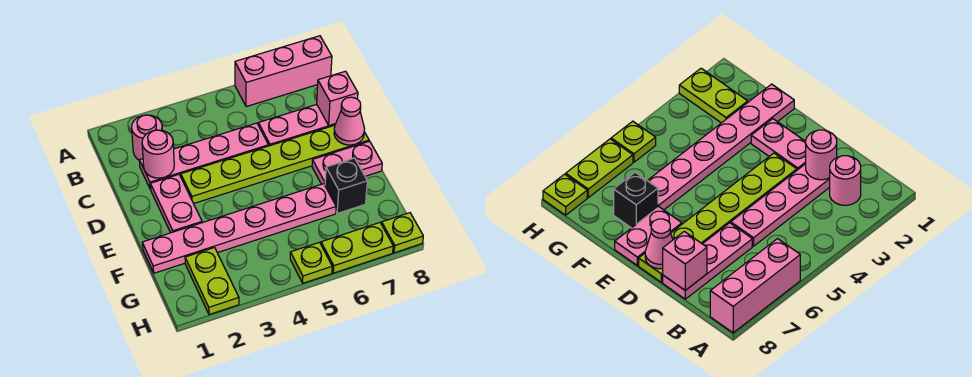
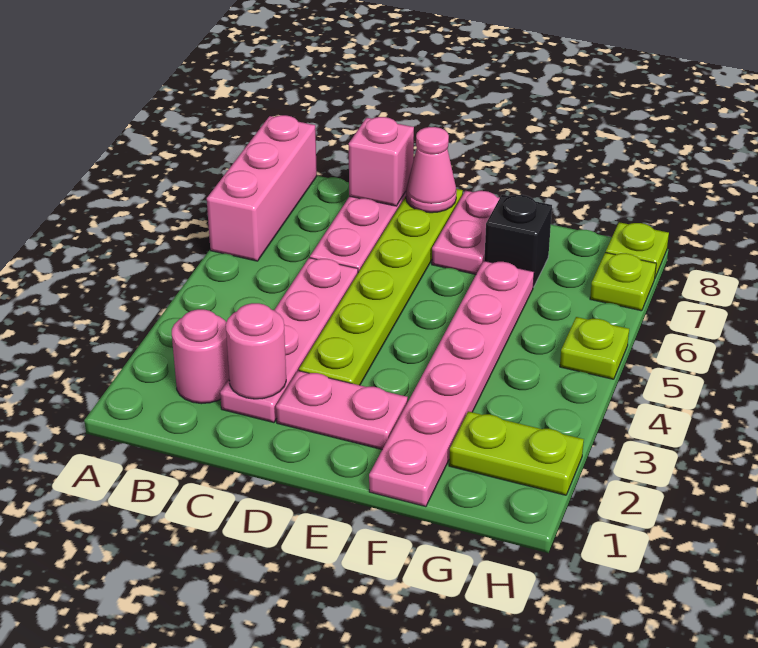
lime plate H6:H7 level 1 -> lime plate H7 level 1

